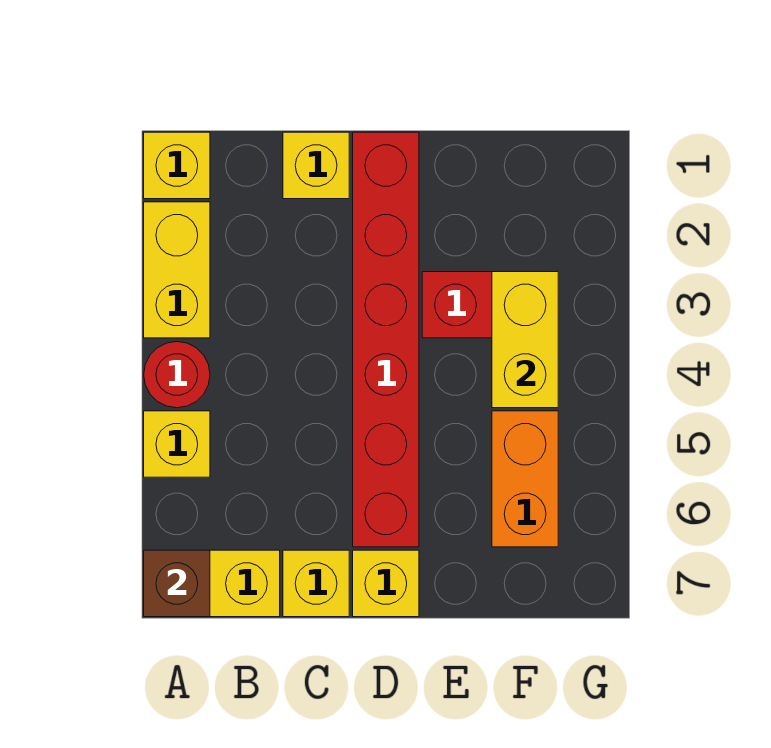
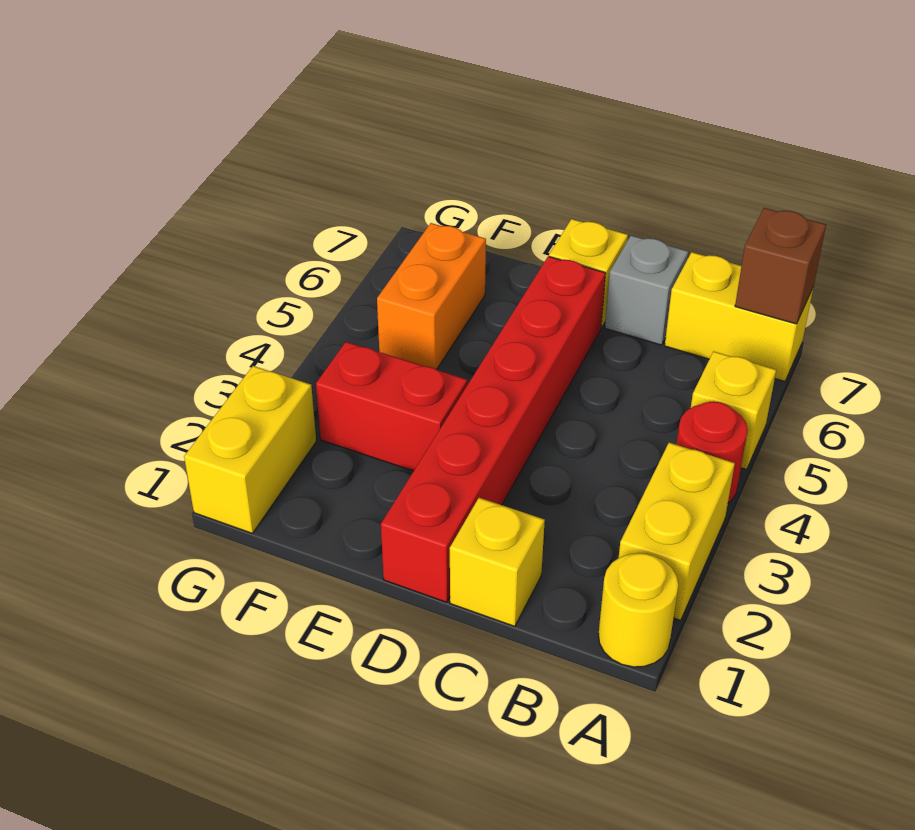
yellow brick A1 level 1 -> yellow round brick A1 level 1
yellow brick C7 level 1 -> grey brick C7 level 1
yellow brick F3:F4 level 2 -> yellow brick G1:G2 level 1

